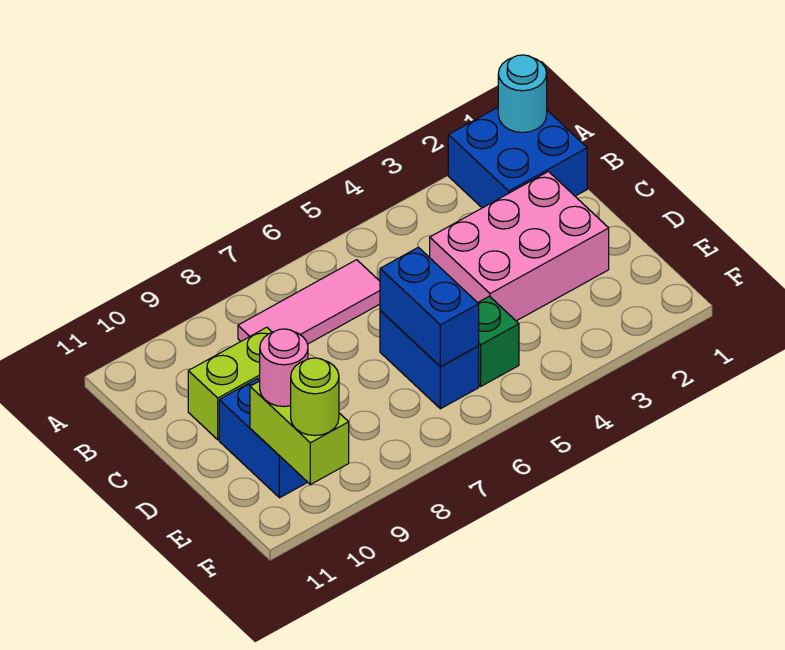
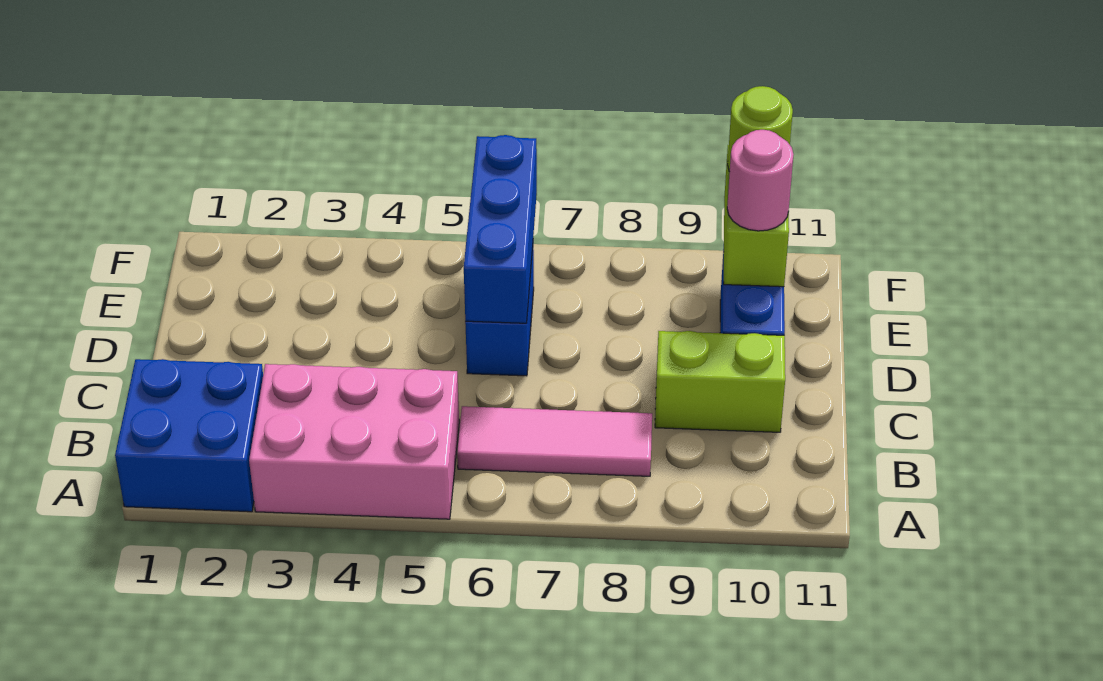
cyan round brick A1 level 2 -> none
pink brick C2:D4 level 1 -> pink brick A3:B5 level 1
blue brick D6:E6 level 2 -> blue brick D6:F6 level 2
green brick E5 level 1 -> none

